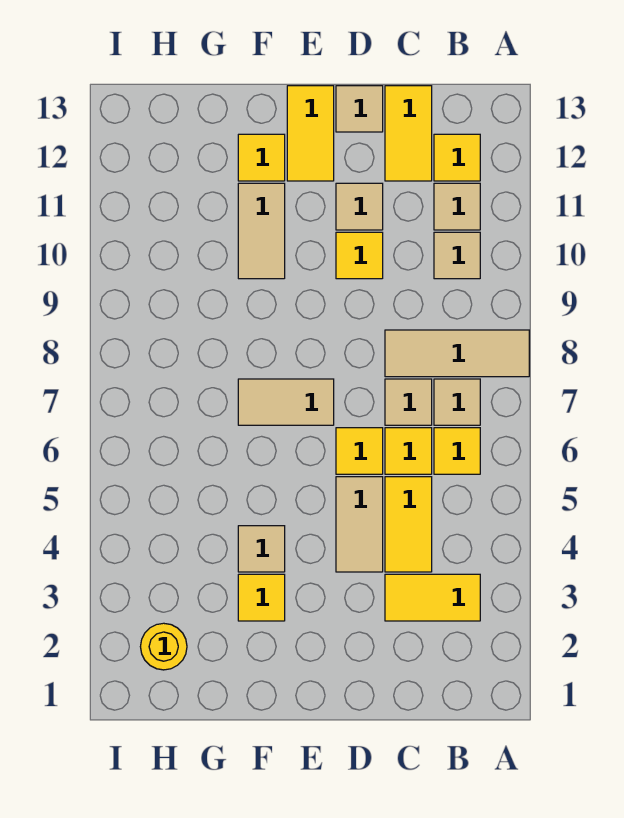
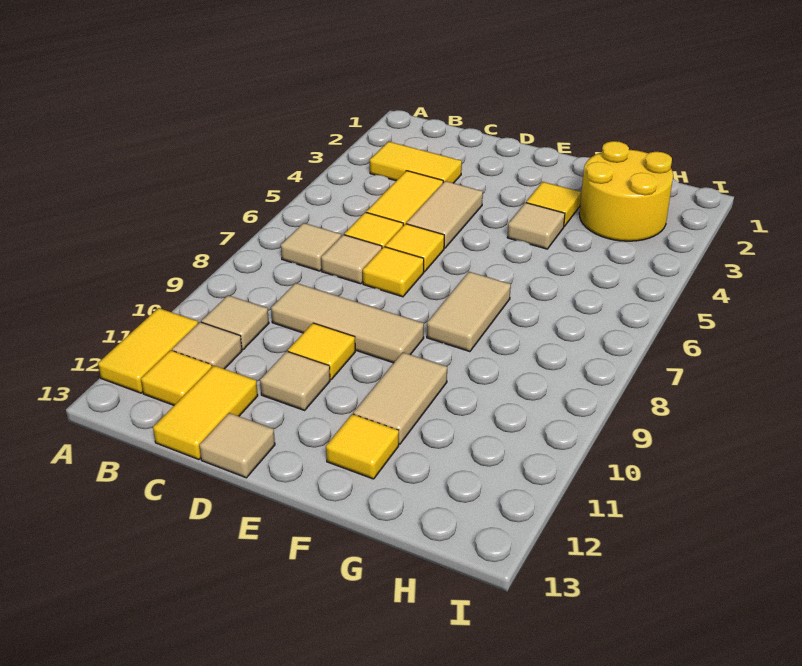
tan tile A8:C8 level 1 -> tan tile C9:E9 level 1
yellow tile B6 level 1 -> yellow tile D7 level 1
tan tile E7:F7 level 1 -> tan tile F7:F8 level 1
yellow tile E12:E13 level 1 -> yellow tile A11:A12 level 1
yellow round brick H2 level 1 -> yellow round brick G2:H3 level 1

